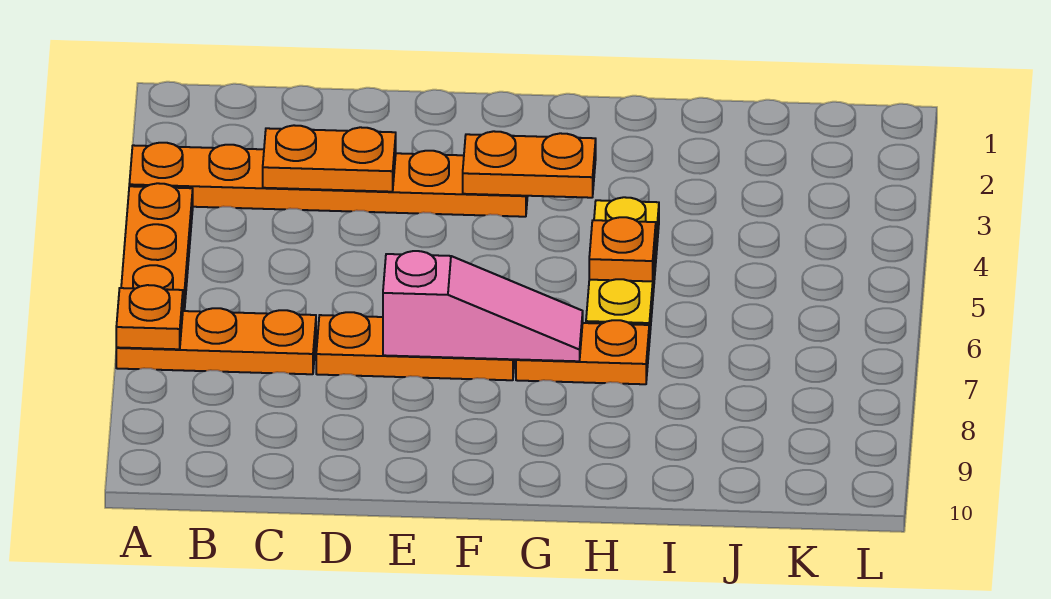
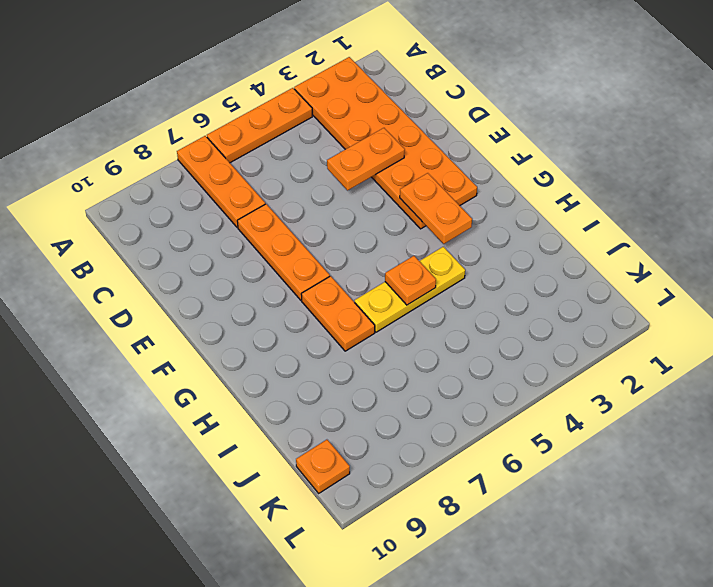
orange plate A3:F3 level 1 -> orange plate A2:F3 level 1
orange plate A7 level 2 -> orange plate K10 level 1
orange plate C3:D3 level 2 -> orange plate D3:D4 level 2
pink slope E7:G7 level 2 top E -> none

